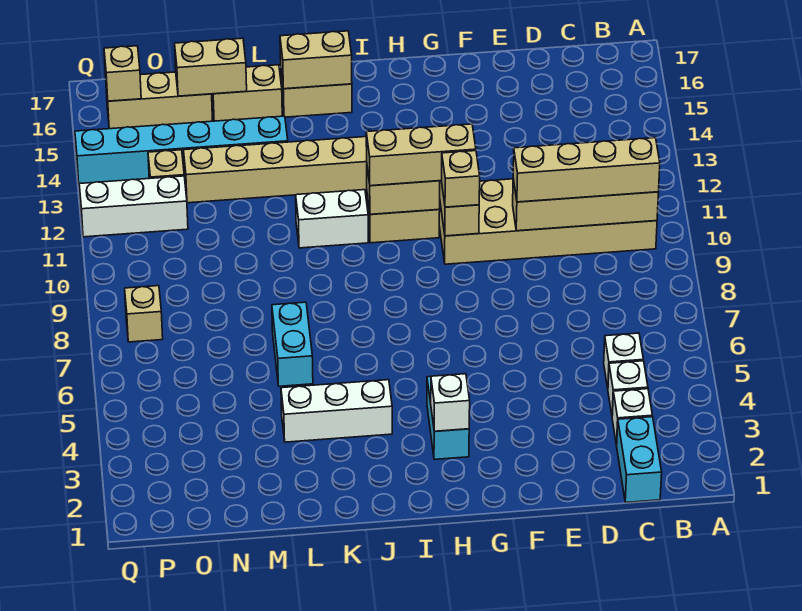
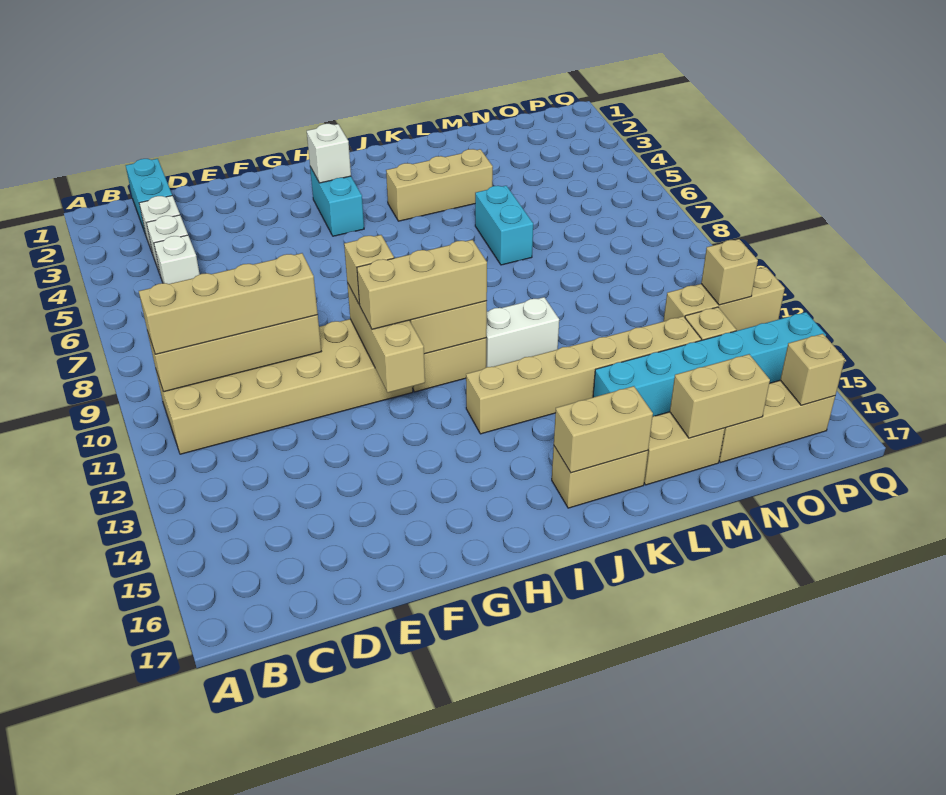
white brick J4:L4 level 1 -> tan brick J4:L4 level 1
white brick O12:Q12 level 1 -> tan brick O12:Q12 level 1
tan brick P8 level 1 -> tan brick P12 level 2

